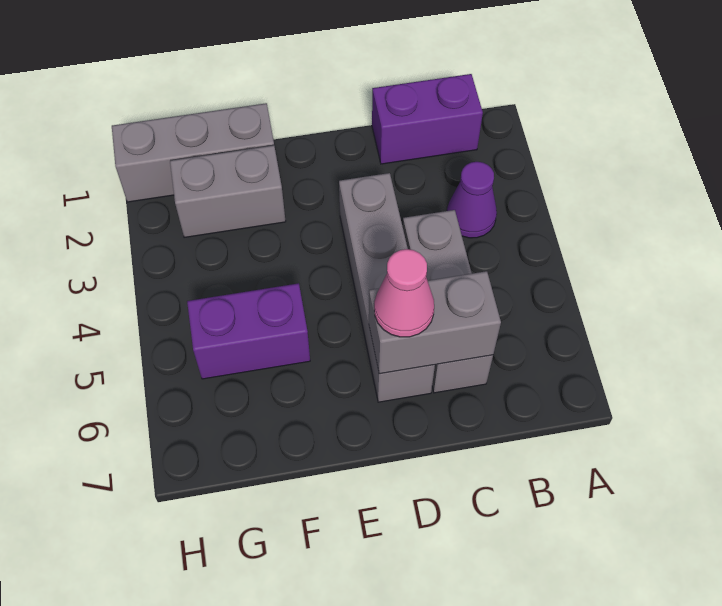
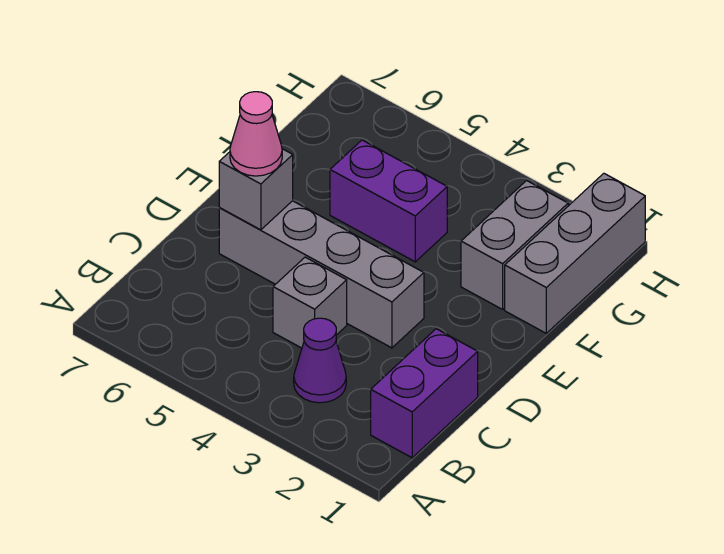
grey brick C4:C6 level 1 -> grey brick C4 level 1
grey brick C6:D6 level 2 -> grey brick D6 level 2
purple brick F5:G5 level 1 -> purple brick F4:F5 level 1

